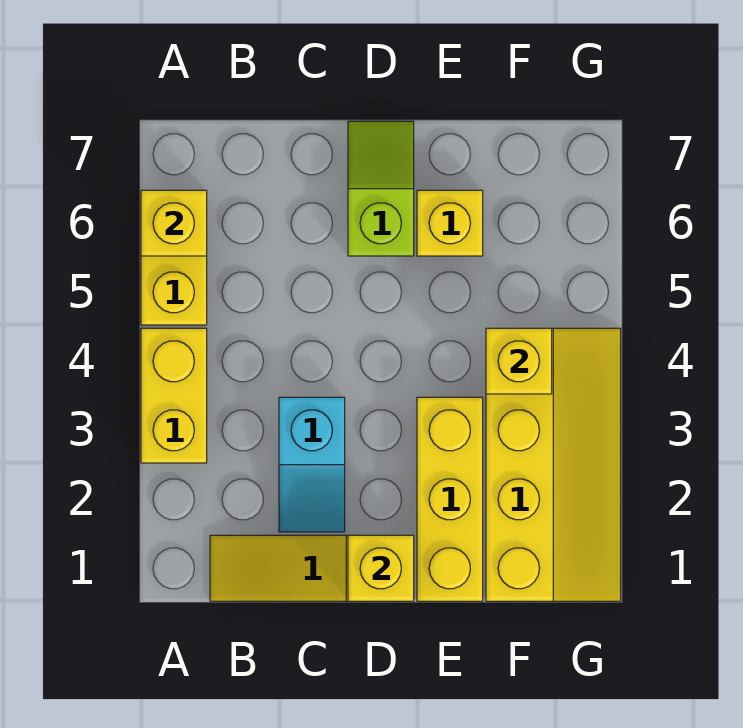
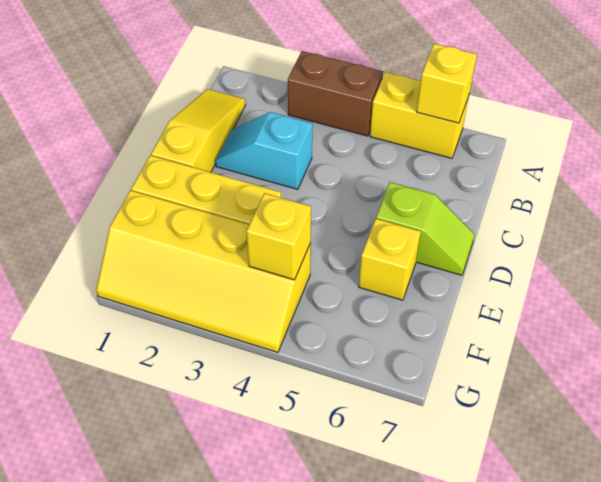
yellow brick A3:A4 level 1 -> brown brick A3:A4 level 1
yellow brick D1 level 2 -> none

